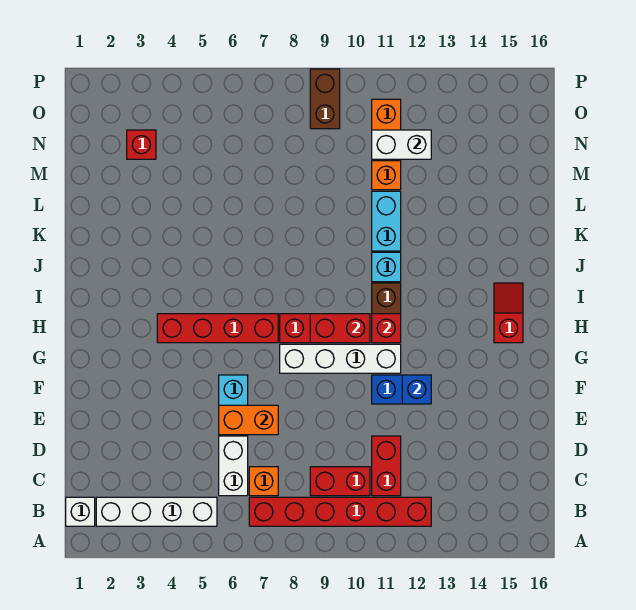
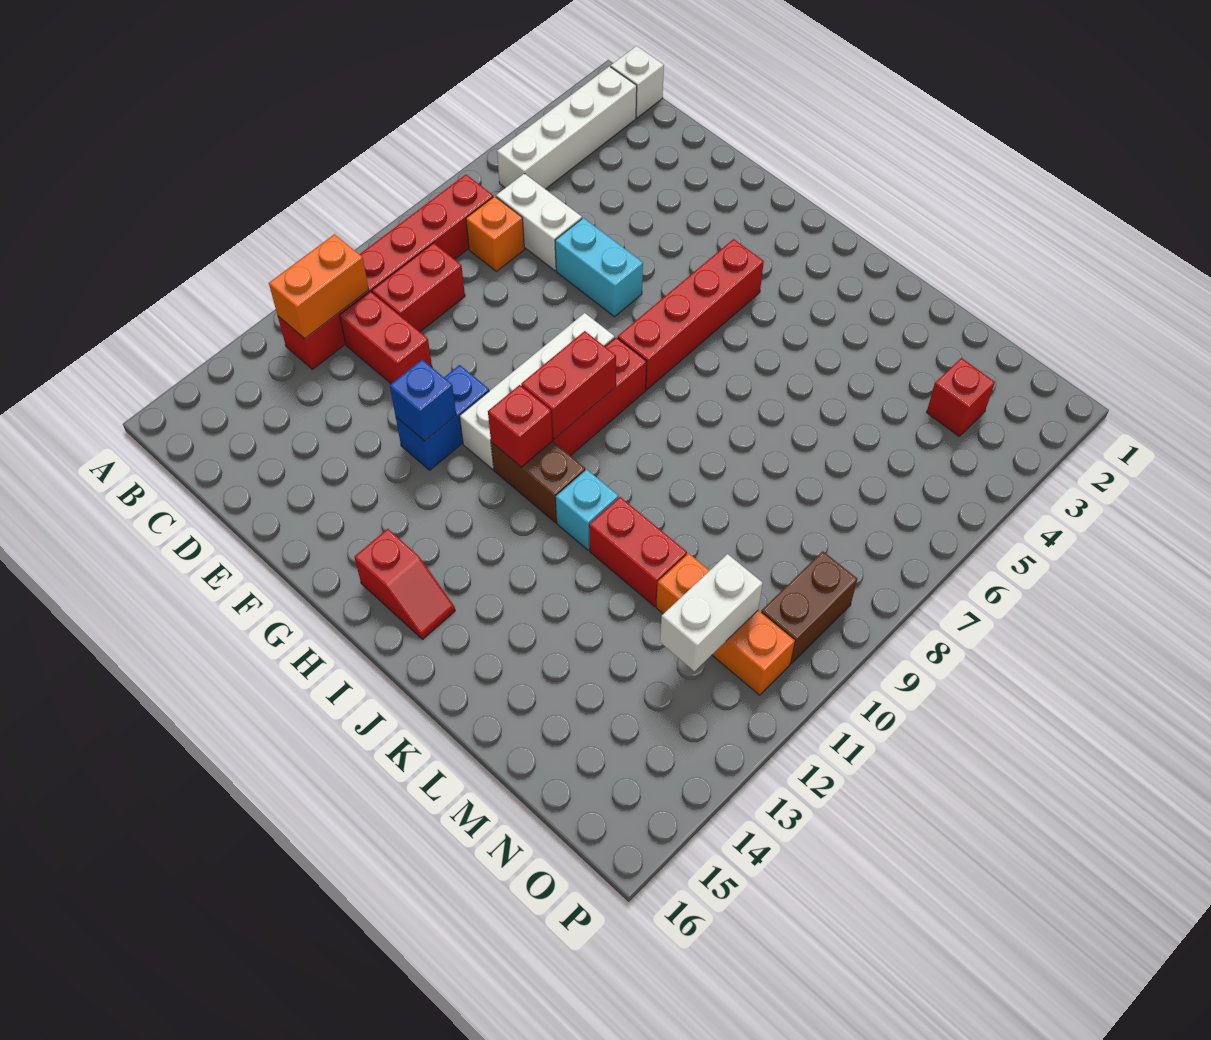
orange brick E6:E7 level 2 -> orange brick B11:B12 level 2
cyan brick K11:L11 level 1 -> red brick K11:L11 level 1
brown brick O9:P9 level 1 -> brown brick O9:O10 level 1

